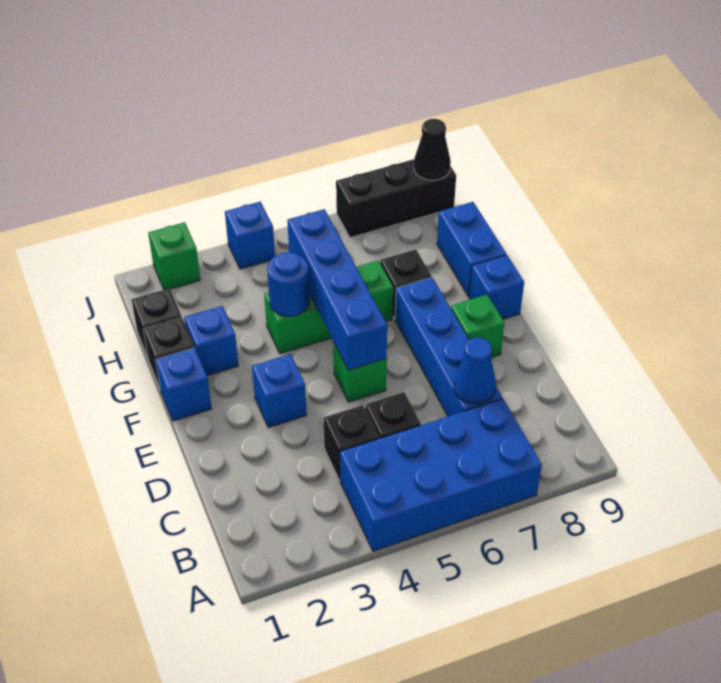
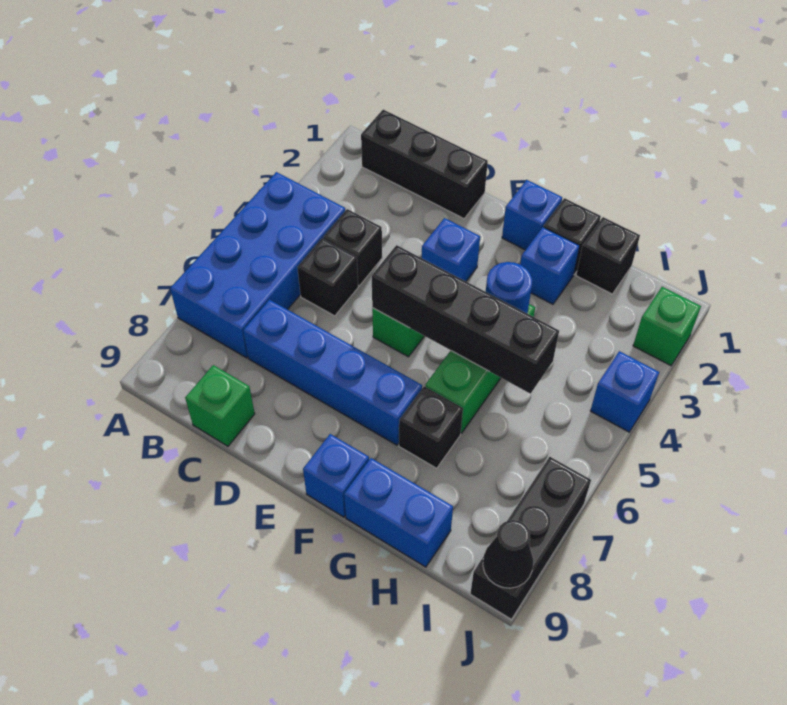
none -> black brick B1:D1 level 1
blue cone C7 level 2 -> none
blue brick E5:H5 level 2 -> black brick E5:H5 level 2
green brick E8 level 1 -> green brick C9 level 1

